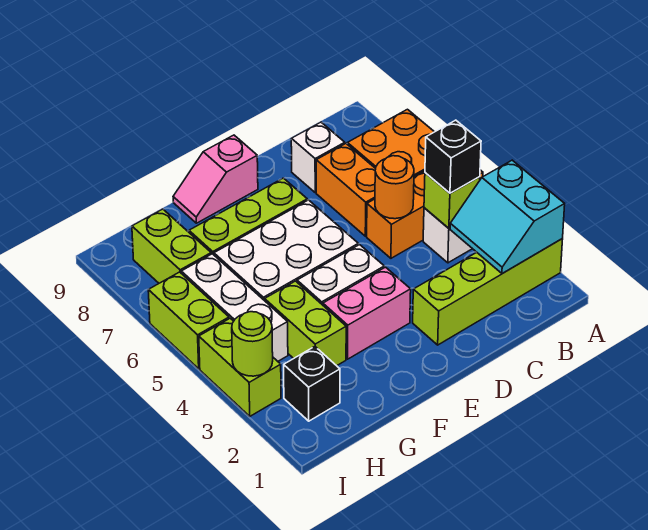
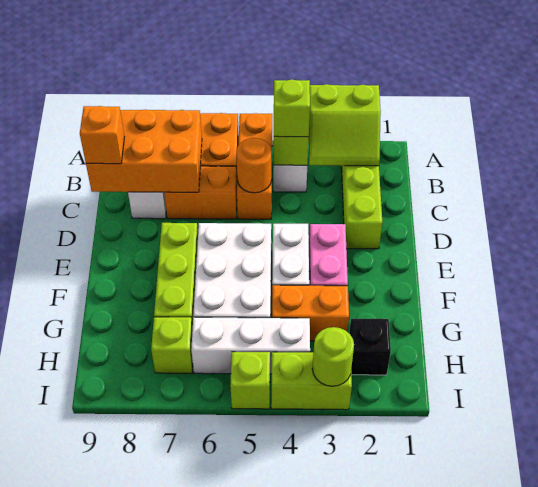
cyan slope A2:B3 level 2 top A -> lime slope A2:B3 level 2 top A
black brick B4 level 3 -> lime brick B4 level 3
none -> orange brick B7:C9 level 2
none -> orange brick C9 level 3
pink slope E9:F9 level 1 top E -> none
lime brick G3:G4 level 1 -> orange brick G3:G4 level 1
lime brick H7:H8 level 1 -> lime brick H7 level 1
lime brick I5:I6 level 1 -> lime brick I5 level 1

